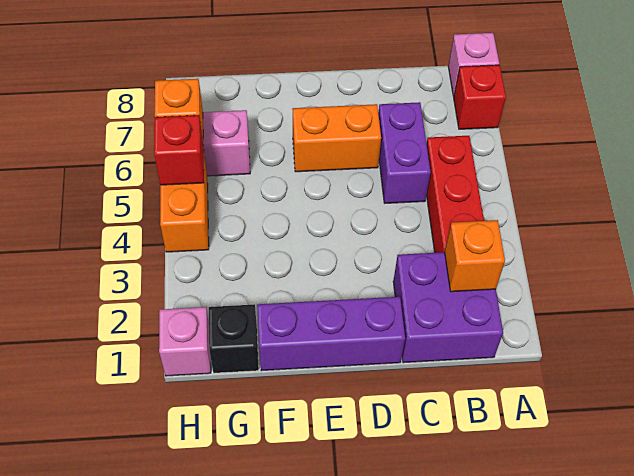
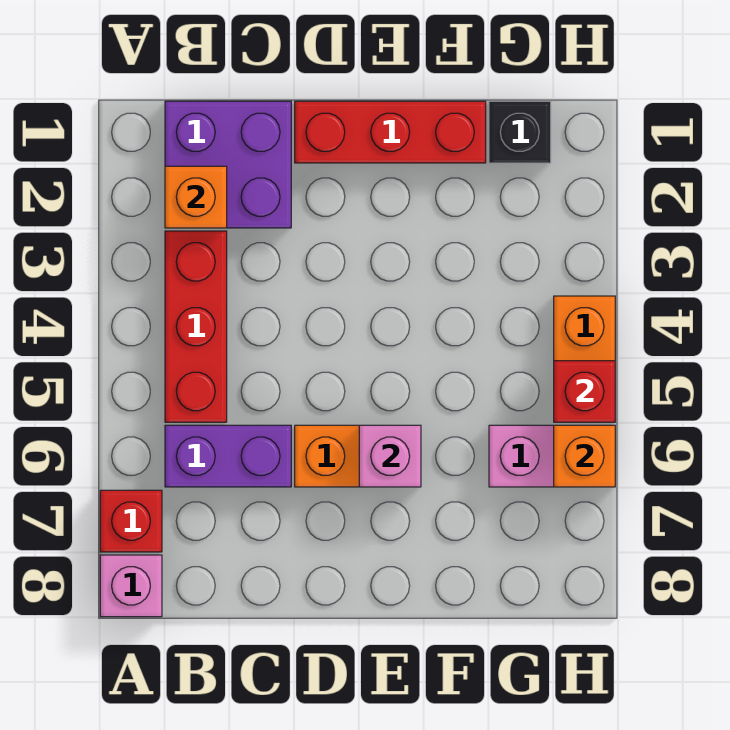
purple brick C5:C6 level 1 -> purple brick B6:C6 level 1
purple brick D1:F1 level 1 -> red brick D1:F1 level 1
pink brick H1 level 1 -> pink brick E6 level 2

